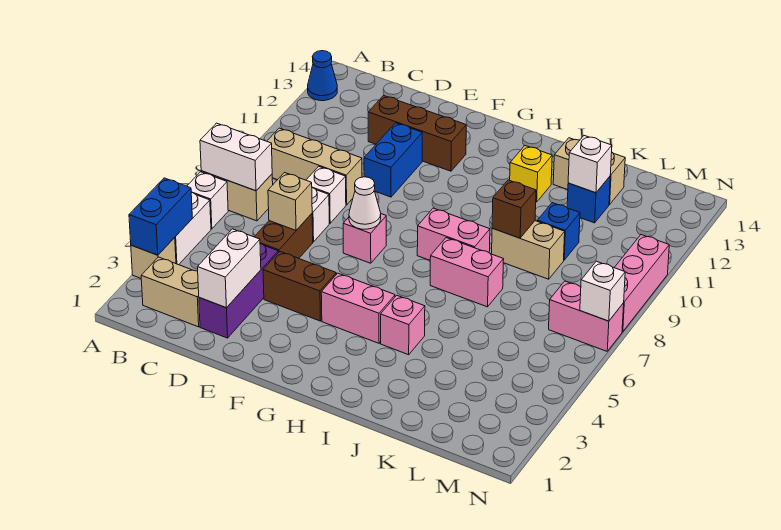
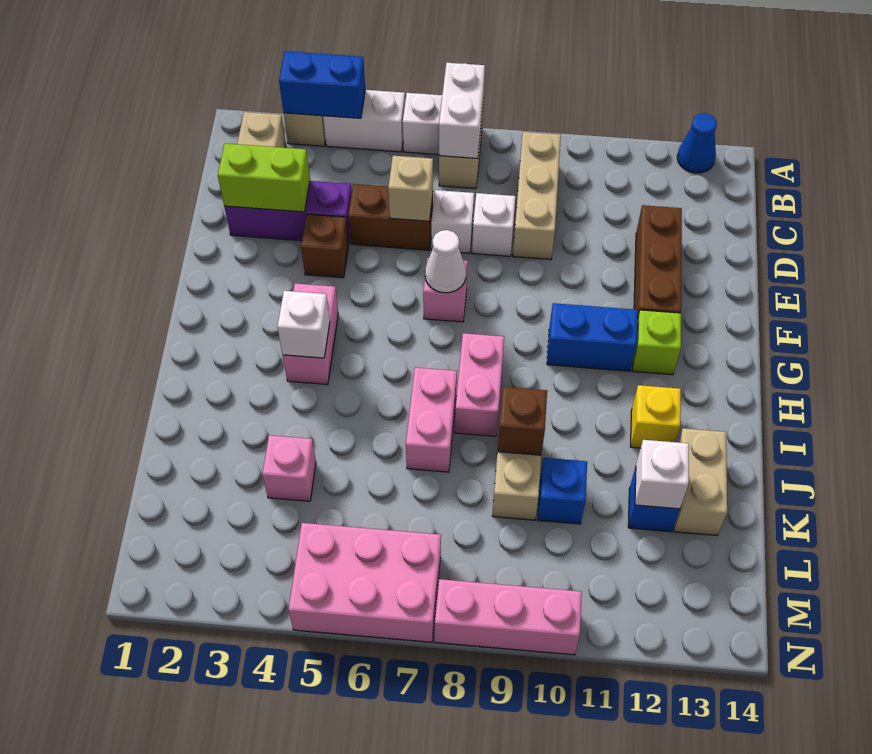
white brick D2:D3 level 2 -> lime brick D2:D3 level 2
brown brick E4:F4 level 1 -> brown brick E4 level 1
blue brick E10:E11 level 1 -> blue brick G10:G11 level 1
none -> lime brick G12 level 1
pink brick I4 level 1 -> pink brick K4 level 1
pink brick M7:N7 level 1 -> pink brick M5:N7 level 1
white brick N7 level 2 -> white brick H4 level 2

